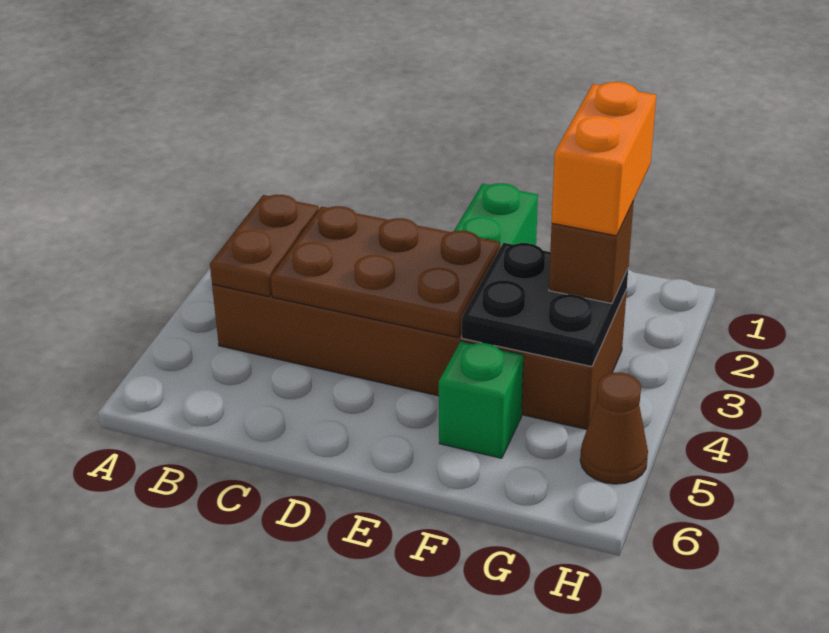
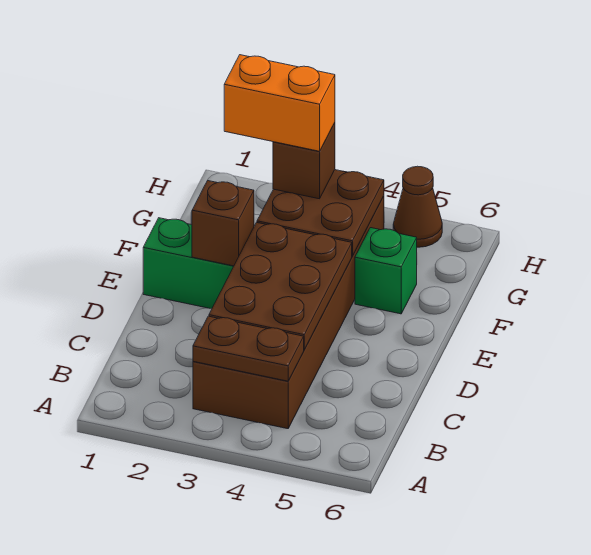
none -> brown brick E2 level 2
black plate F3:G4 level 2 -> brown plate F3:G4 level 2

